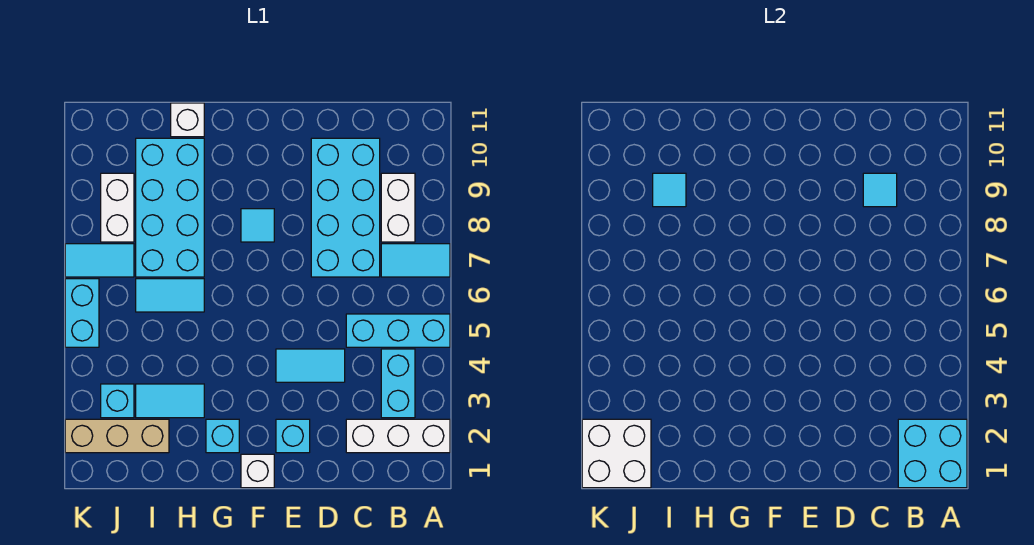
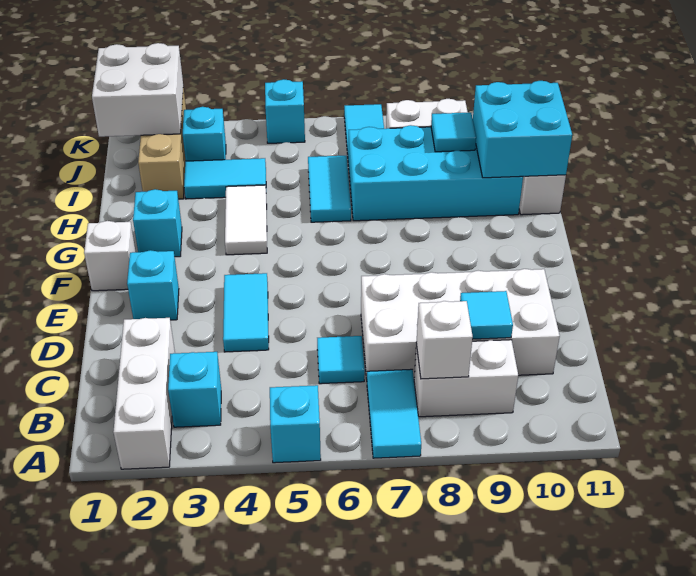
cyan brick A1:B2 level 2 -> cyan brick H10:I11 level 2
cyan brick A5:C5 level 1 -> cyan brick A5 level 1
cyan brick B3:B4 level 1 -> cyan brick B3 level 1
none -> white brick B8 level 2
cyan brick C7:D10 level 1 -> white brick C7:D10 level 1
cyan tile F8 level 1 -> cyan tile C6 level 1
none -> white tile G4:H4 level 1
cyan tile H3:I3 level 1 -> cyan tile I3:I4 level 1
cyan brick K5:K6 level 1 -> cyan brick K5 level 1

